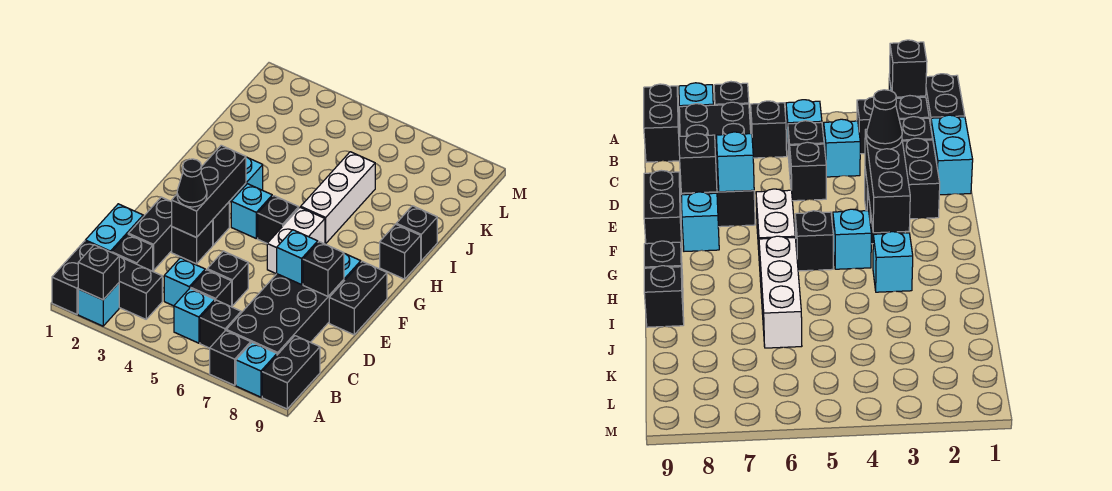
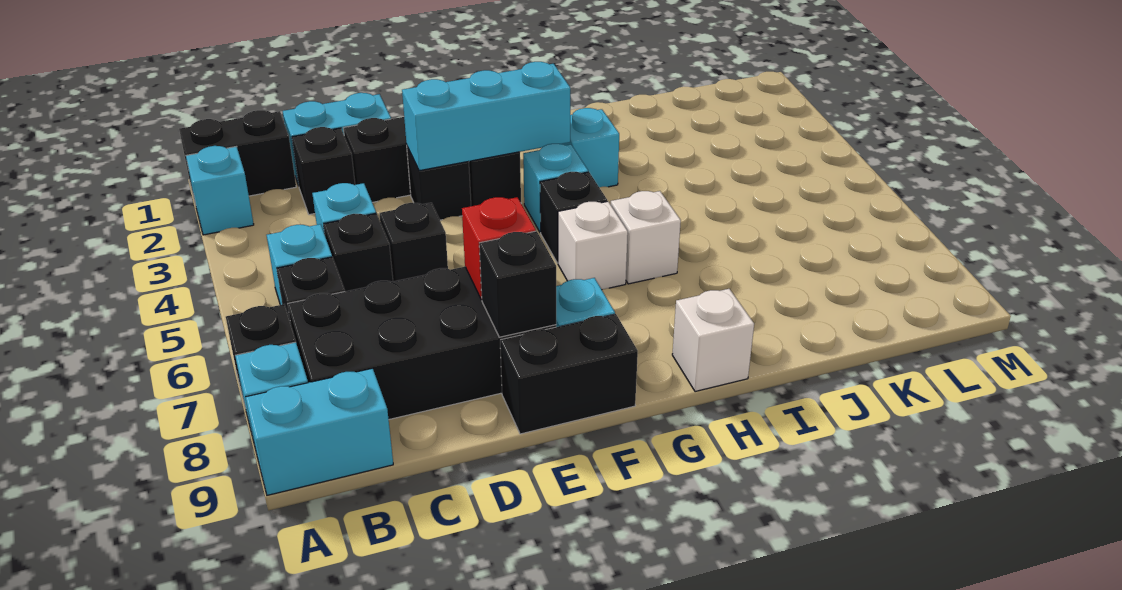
black brick A2 level 2 -> none
black brick A9:B9 level 1 -> cyan brick A9:B9 level 1
black brick B2:B3 level 1 -> none
black brick E3:G3 level 2 -> cyan brick E3:G3 level 2
black cone E3 level 3 -> none
cyan brick E7 level 2 -> red brick E7 level 2
white brick F6:G6 level 1 -> white brick G6 level 1
white brick H6:J6 level 1 -> white brick H6 level 1
black brick H9 level 1 -> white brick H9 level 1
black brick I9 level 1 -> none

